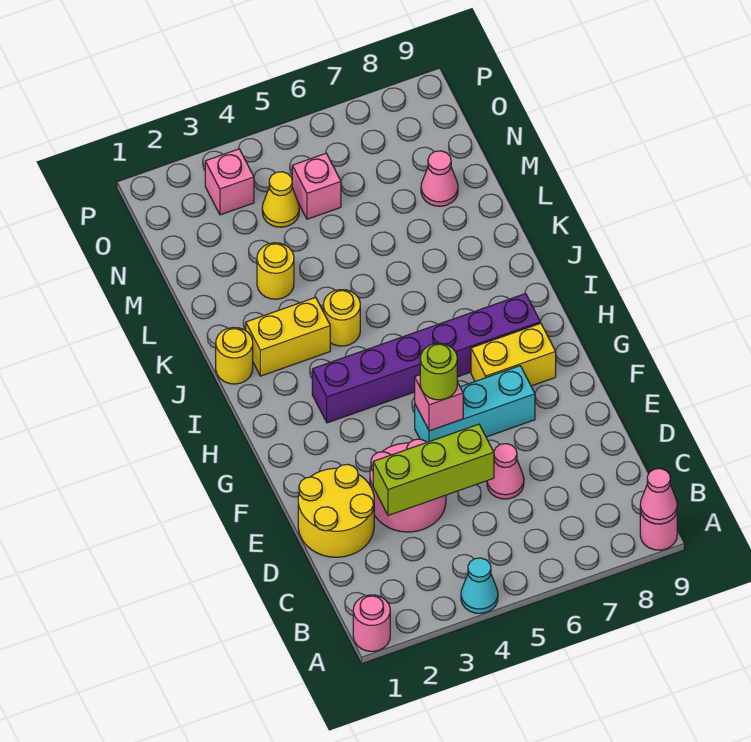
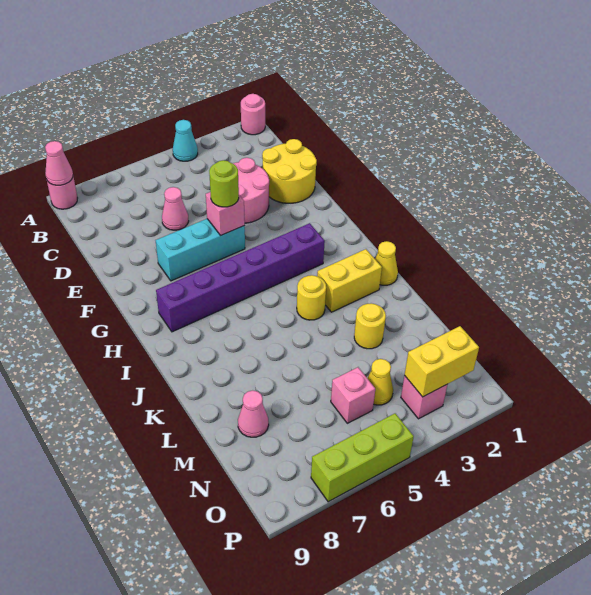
lime brick D3:D5 level 2 -> lime brick P5:P7 level 1
yellow brick G7:G8 level 1 -> yellow brick O2:O3 level 2
yellow round brick J1 level 1 -> yellow cone J1 level 1

